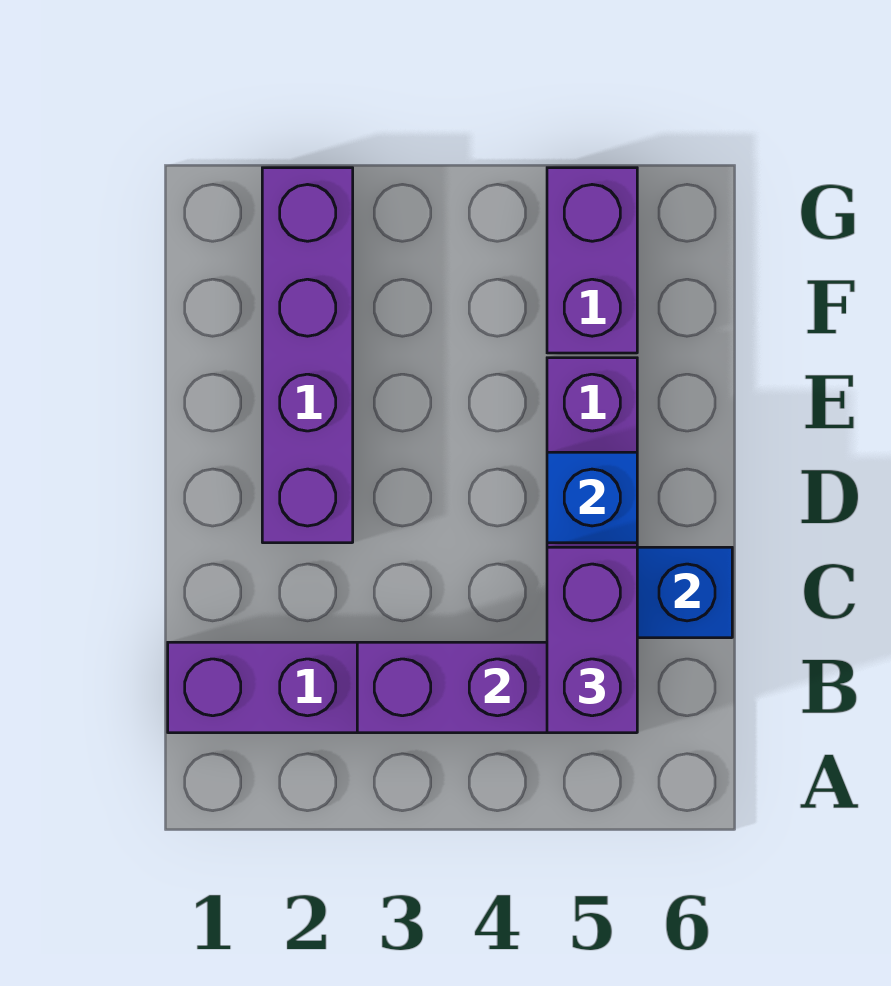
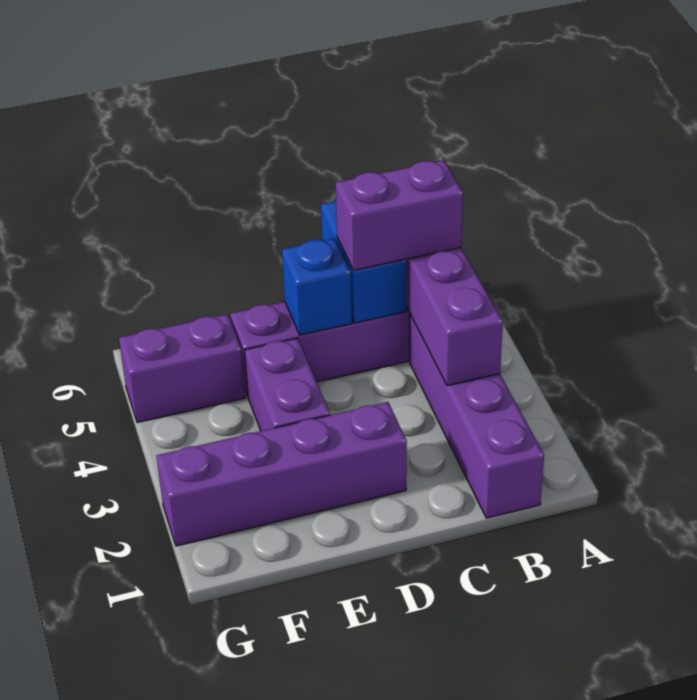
none -> purple brick E3:E4 level 1

